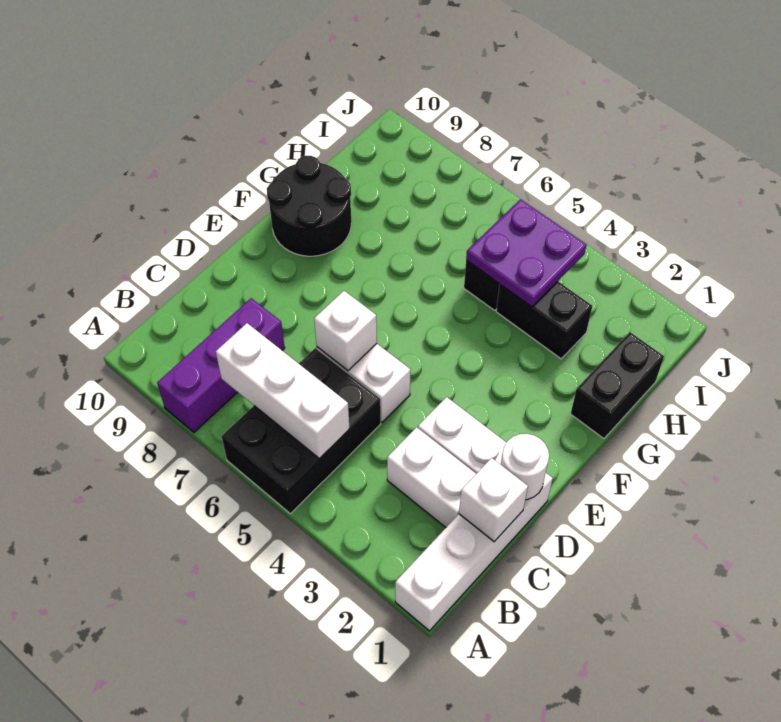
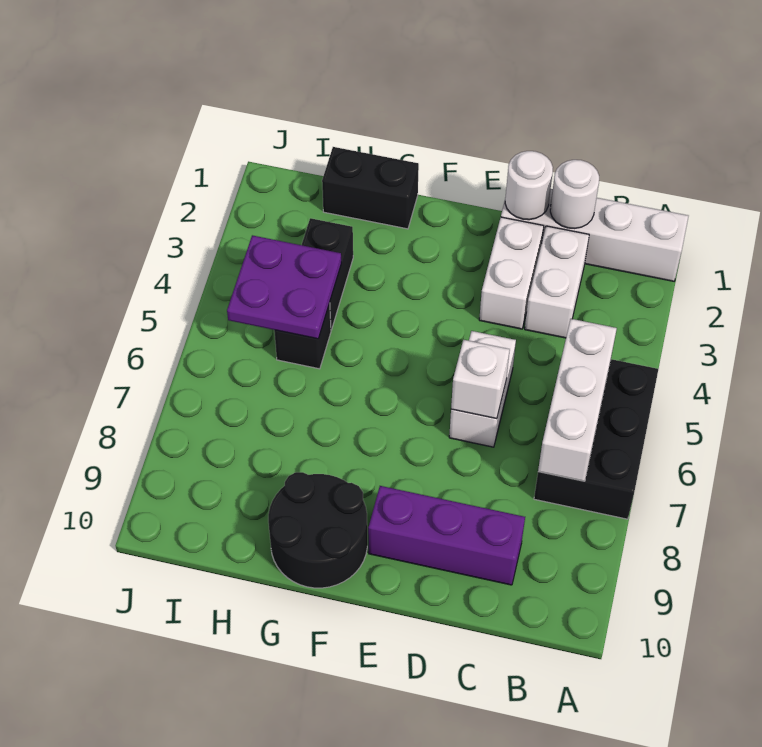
black brick A5:C6 level 1 -> black brick A5:B7 level 1
purple brick A8:C8 level 1 -> purple brick C9:E9 level 1
white brick C1 level 2 -> white round brick C1 level 2

